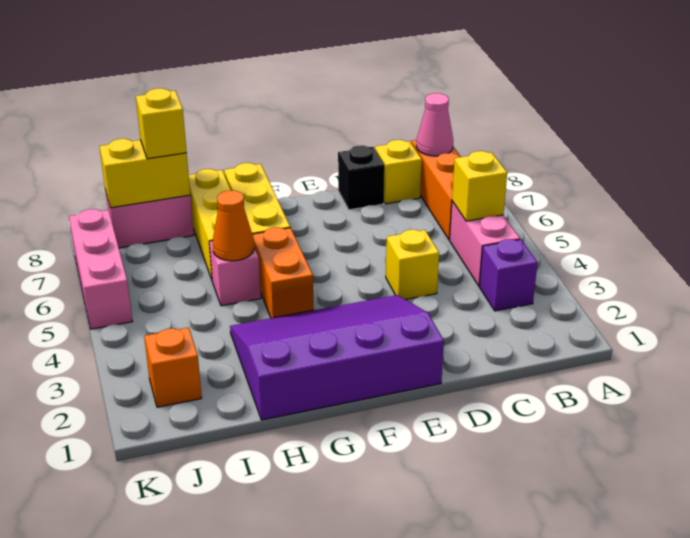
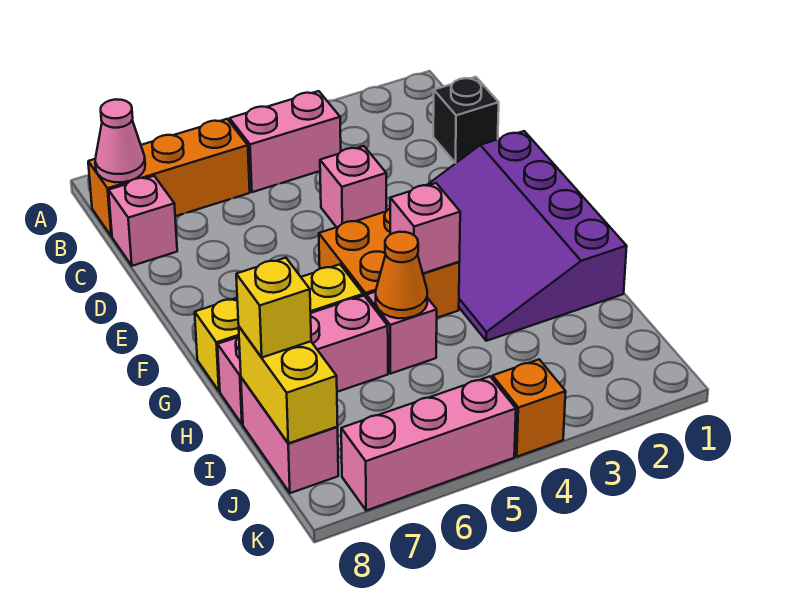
purple brick B3 level 1 -> none
yellow brick B5 level 2 -> none
yellow brick C8 level 1 -> pink brick C8 level 1
yellow brick D4 level 1 -> pink brick D4 level 1
black brick D8 level 1 -> black brick C1 level 1
orange brick G4:G5 level 1 -> orange brick F4:G5 level 1
none -> pink brick G4 level 2
yellow brick H6:H8 level 1 -> pink brick H6:H8 level 1
orange brick J2 level 1 -> orange brick K4 level 1

